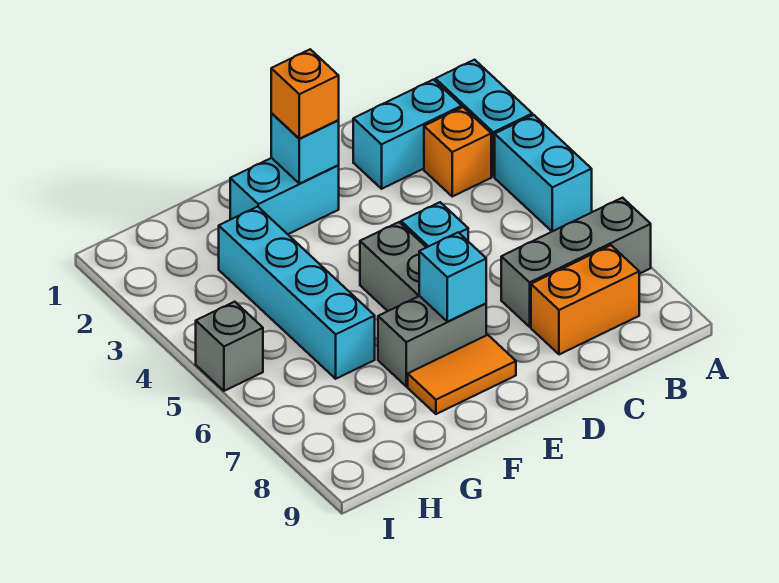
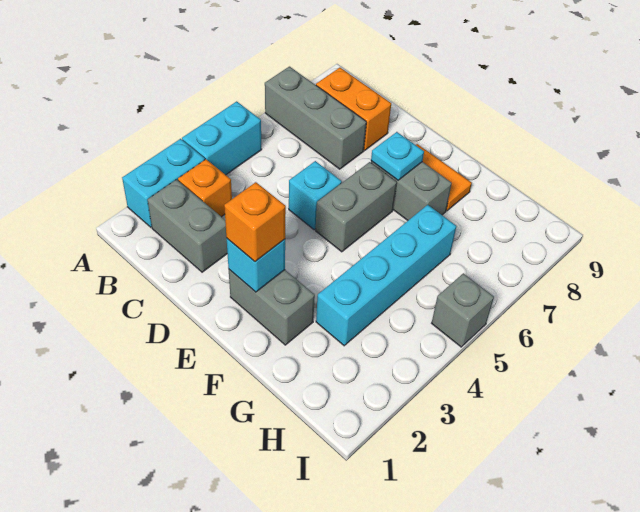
cyan brick B2:C2 level 1 -> grey brick B2:C2 level 1
cyan brick E2:F2 level 1 -> grey brick E2:F2 level 1
cyan brick E7 level 2 -> cyan plate E7 level 2

